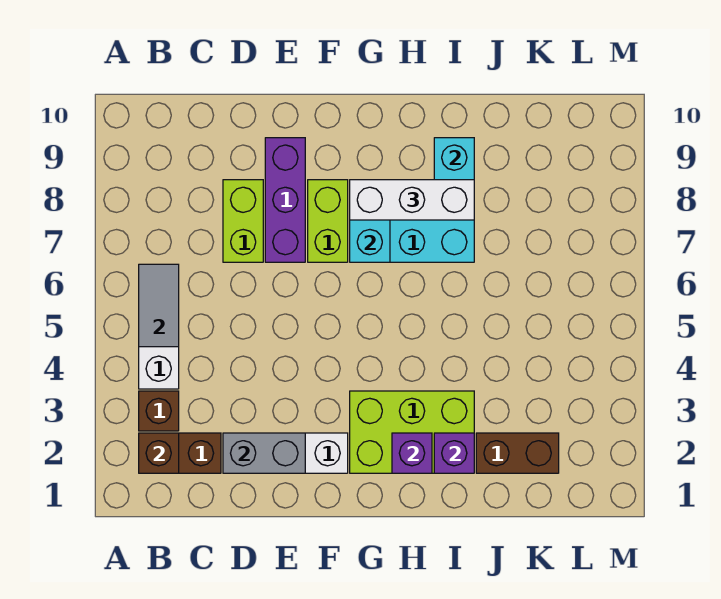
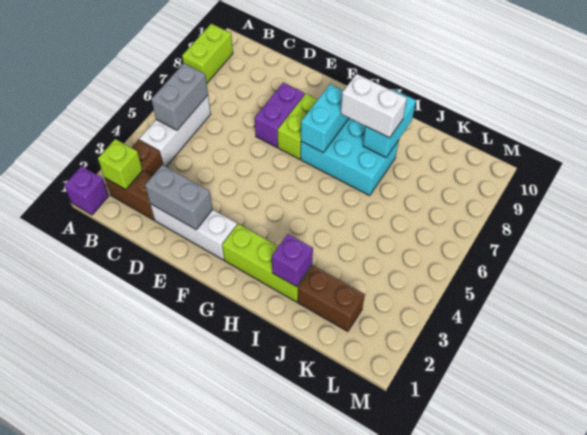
brown brick B2 level 2 -> lime brick B2 level 2
grey tile B5:B6 level 2 -> grey brick B5:B6 level 2
lime brick D7:D8 level 1 -> lime brick A8:A9 level 1
purple brick E7:E9 level 1 -> purple brick E7:E8 level 1
lime brick G2:I3 level 1 -> lime brick G2:I2 level 1
white brick G8:I8 level 3 -> white brick H8:I8 level 3
purple brick H2 level 2 -> purple brick A1 level 1

